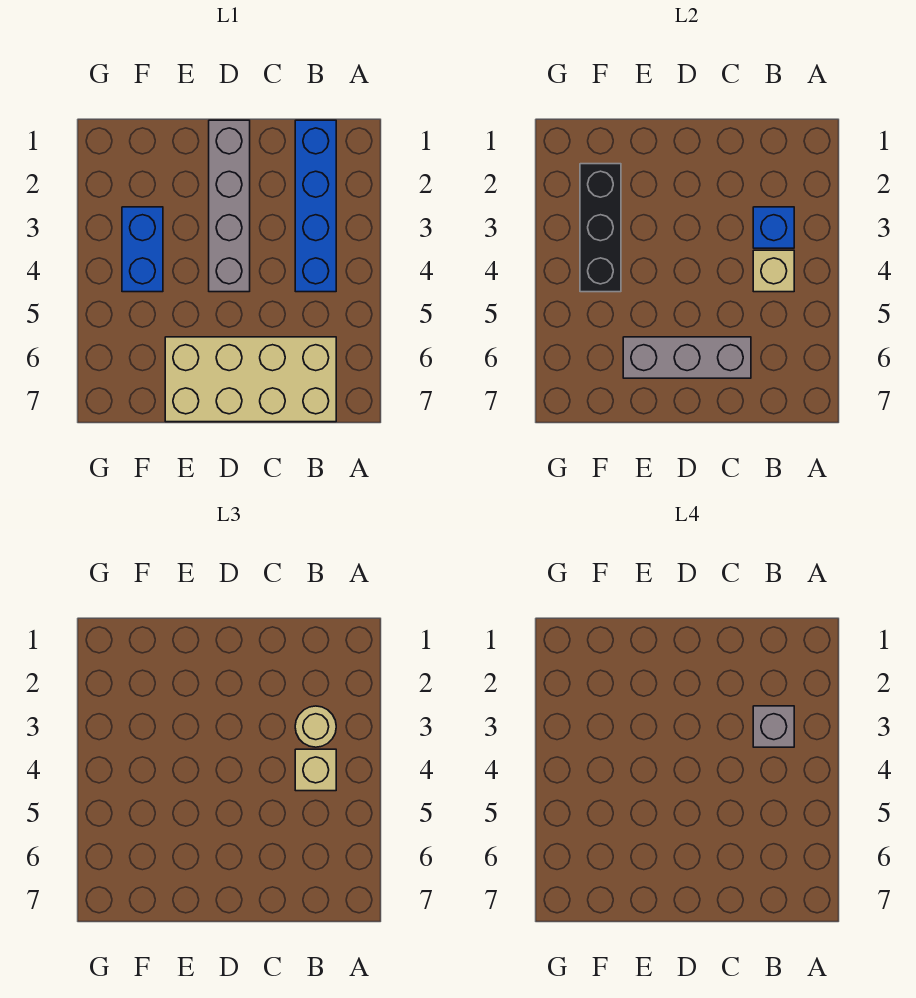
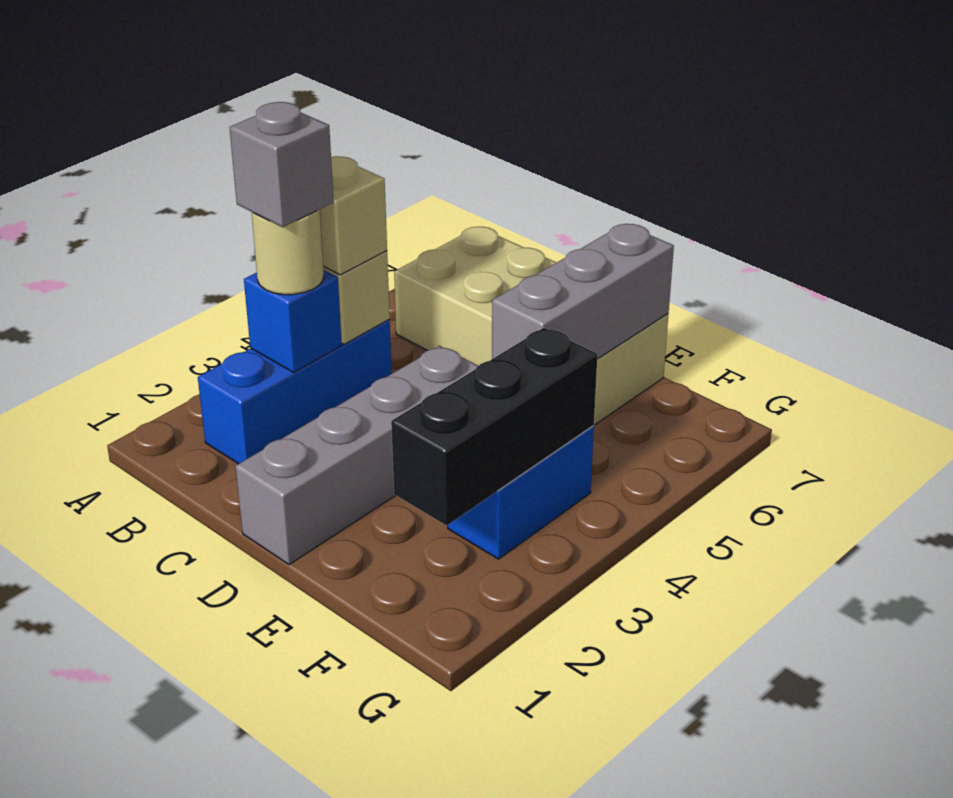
blue brick B1:B4 level 1 -> blue brick B2:B4 level 1
grey brick C6:E6 level 2 -> grey brick E5:E7 level 2

